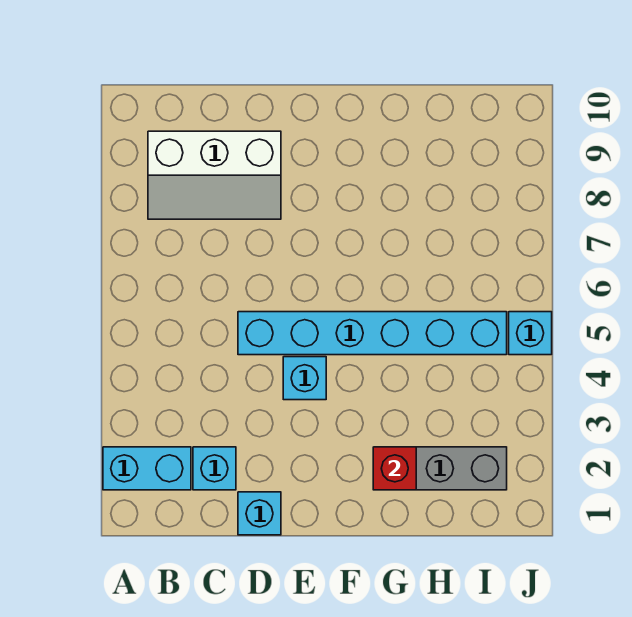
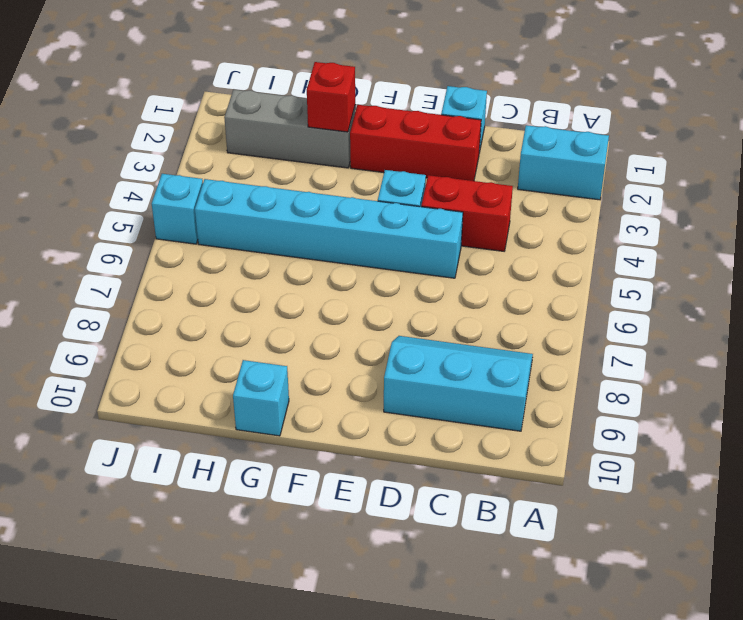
white slope B8:D9 level 1 top 9 -> cyan slope B8:D9 level 1 top 9
cyan brick C2 level 1 -> cyan brick G10 level 1
none -> red brick C4:D4 level 1
none -> red brick D2:F2 level 1

